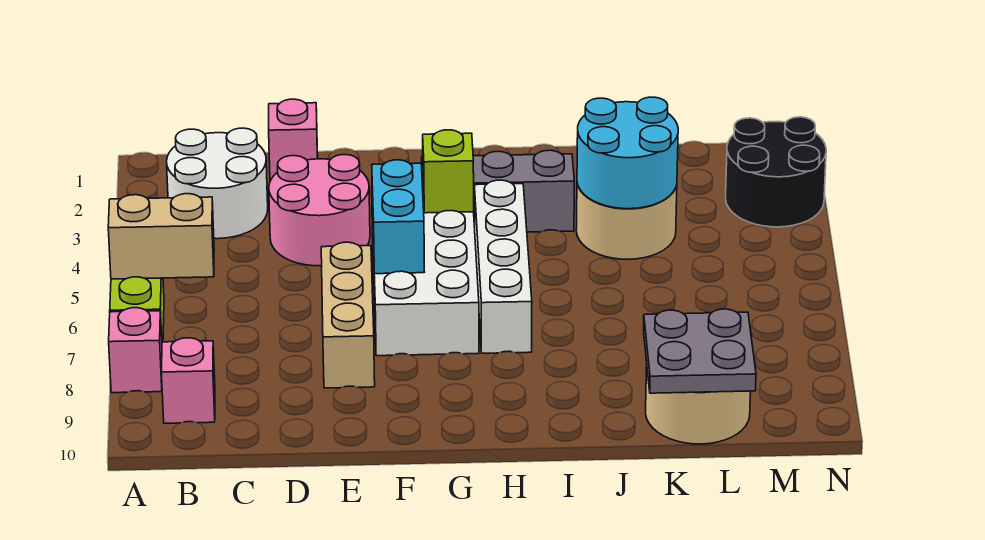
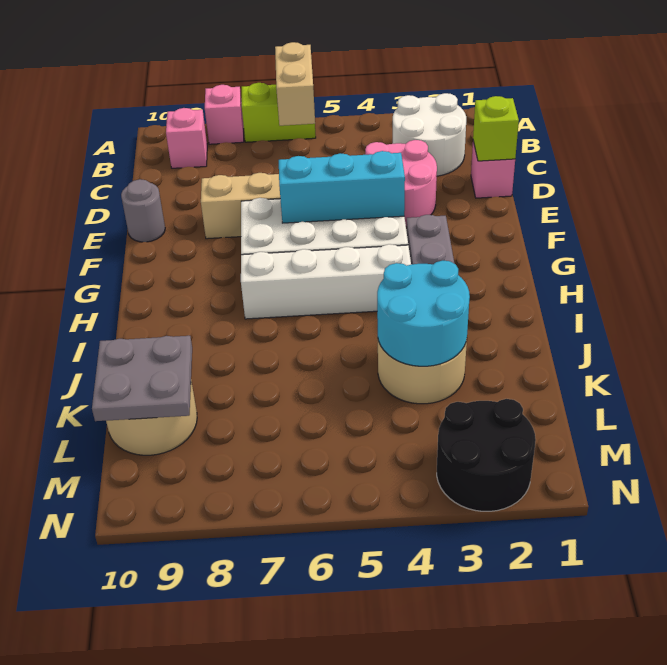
none -> grey round brick E10 level 1
cyan brick F5:F6 level 2 -> cyan brick F4:F6 level 2
lime brick G4 level 2 -> lime brick D1 level 2

